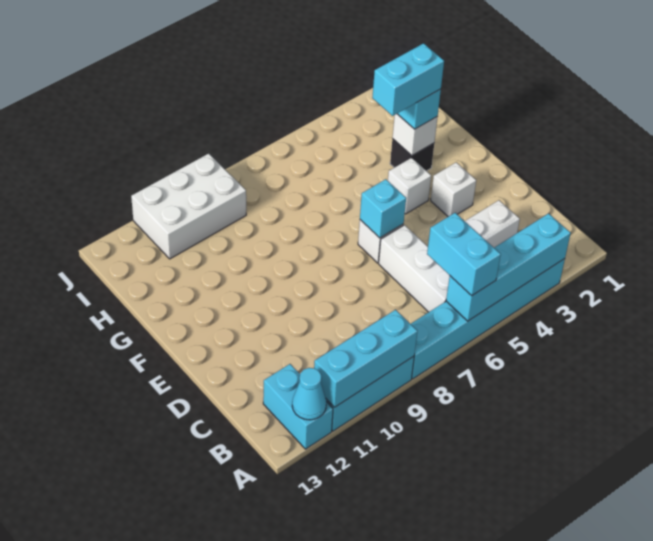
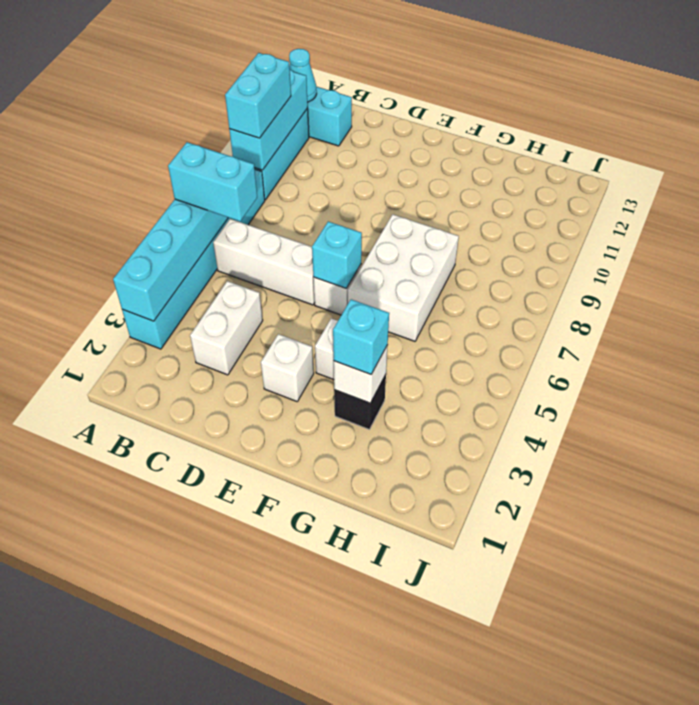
cyan brick G3:G4 level 4 -> cyan brick A9:A10 level 3
white brick I9:J11 level 1 -> white brick F6:G8 level 1

